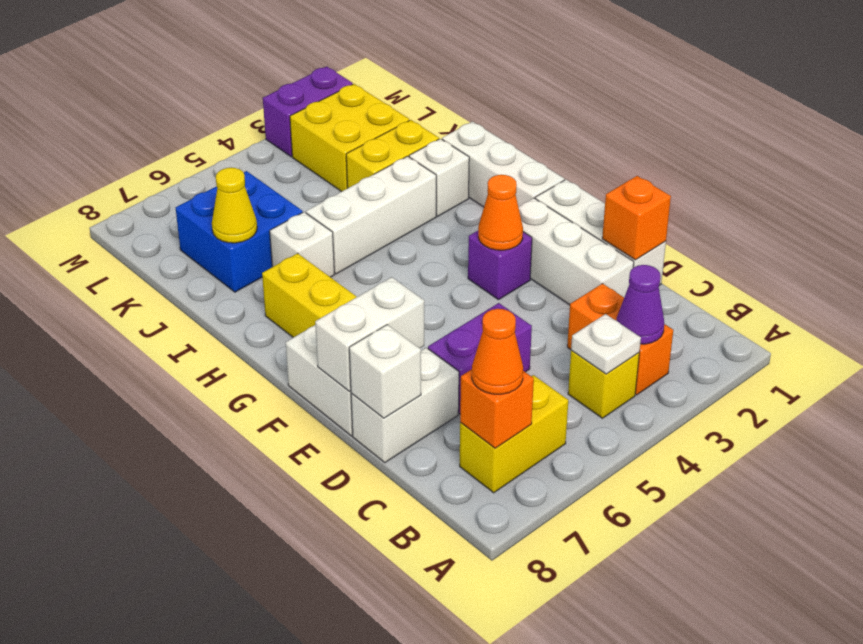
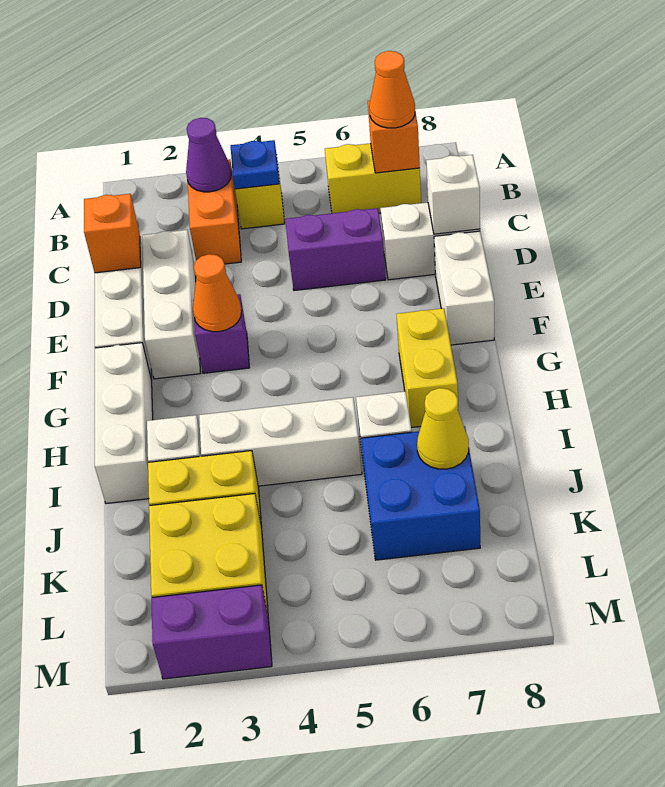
white plate B4 level 2 -> blue plate B4 level 2
white brick E7:E8 level 2 -> none

